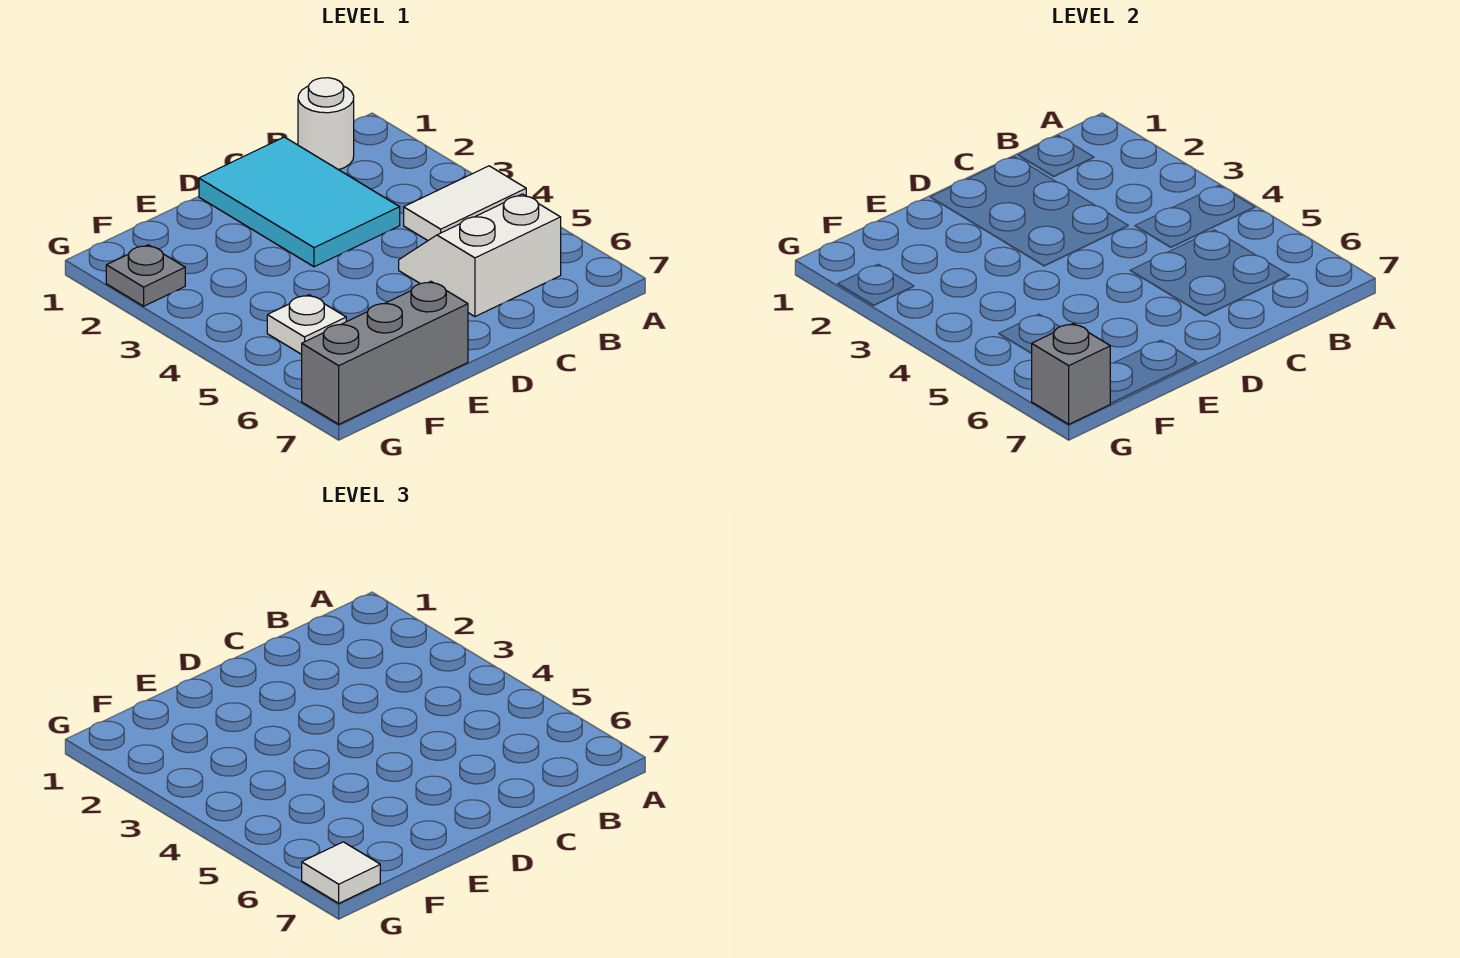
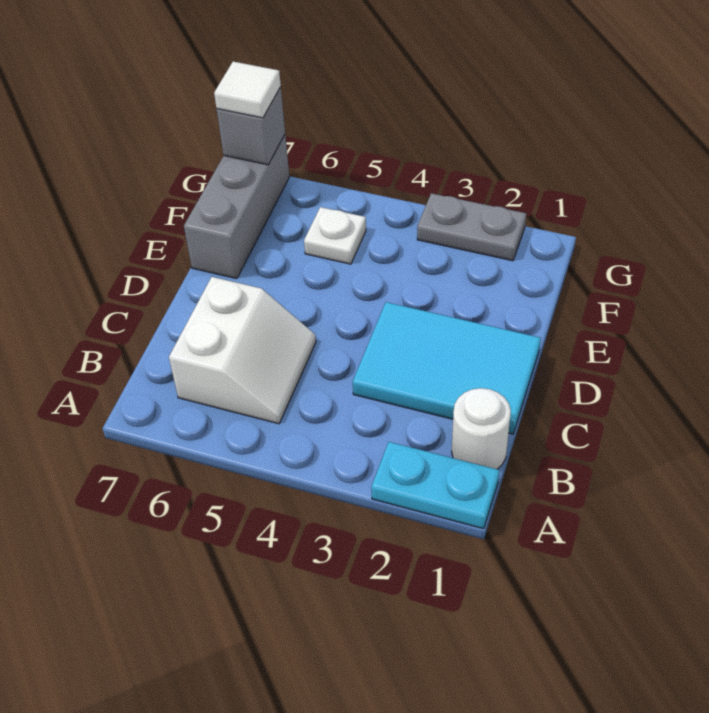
none -> cyan plate A1:A2 level 1
white tile A4:B4 level 1 -> none
grey plate G2 level 1 -> grey plate G2:G3 level 1

